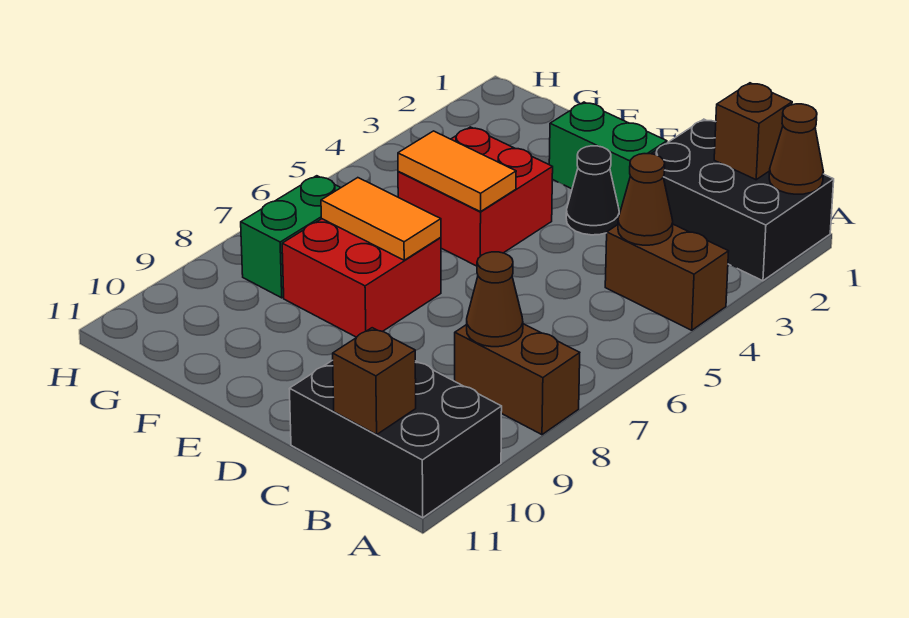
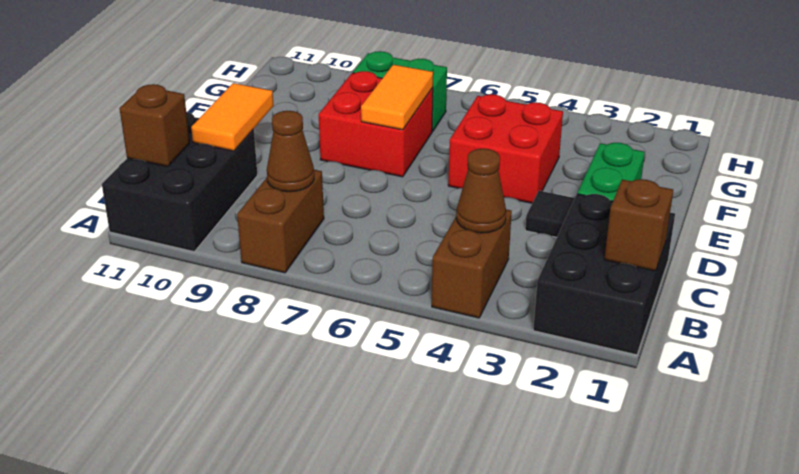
brown cone A1 level 2 -> none
black cone D3 level 1 -> black tile D3 level 1
orange tile E5:F5 level 2 -> orange tile C10:D10 level 2

